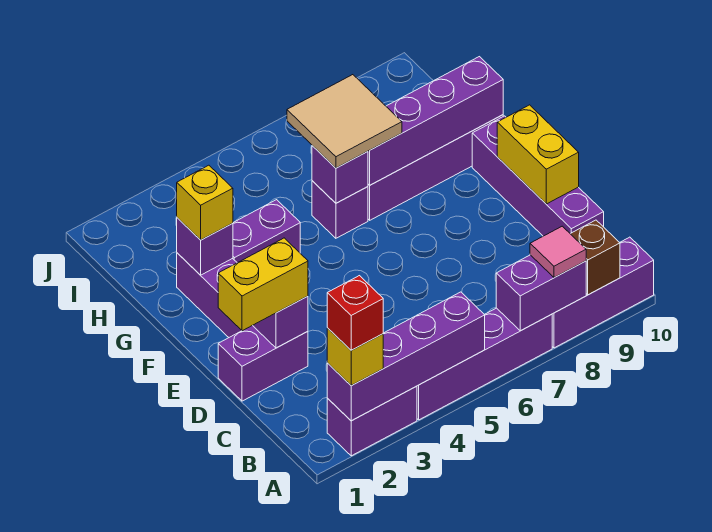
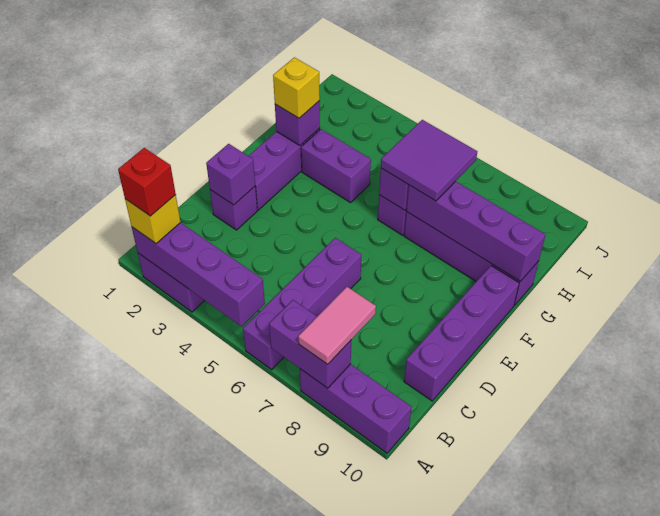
purple brick A4:A7 level 1 -> purple brick A6:D6 level 1
pink tile A8 level 3 -> pink tile A8:B8 level 3
brown brick A9 level 2 -> none
purple brick D1:D2 level 1 -> purple brick D2 level 1
yellow brick D1:D2 level 3 -> none
yellow brick D10:E10 level 2 -> none
tan tile G6:H7 level 3 -> purple tile G6:H7 level 3

